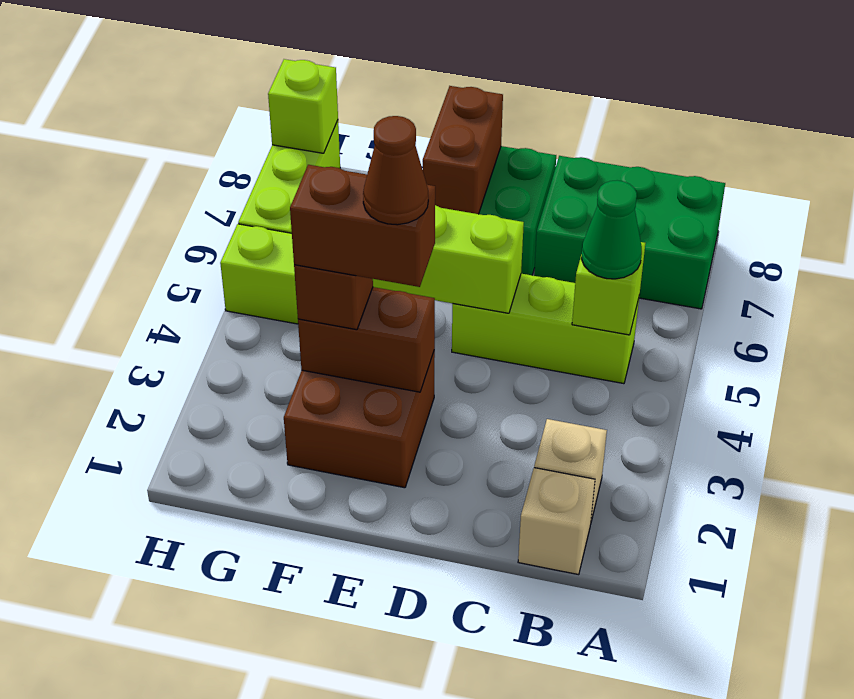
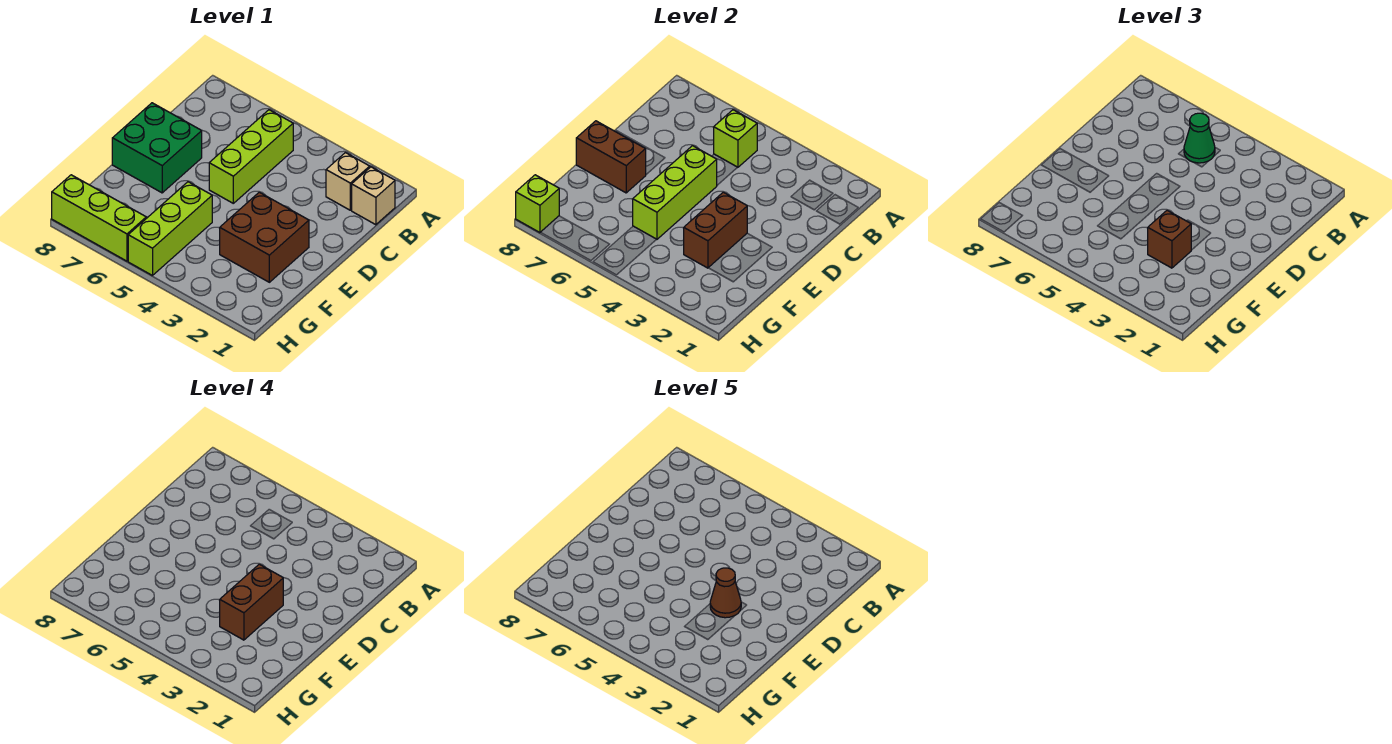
green brick A7:C8 level 1 -> none

